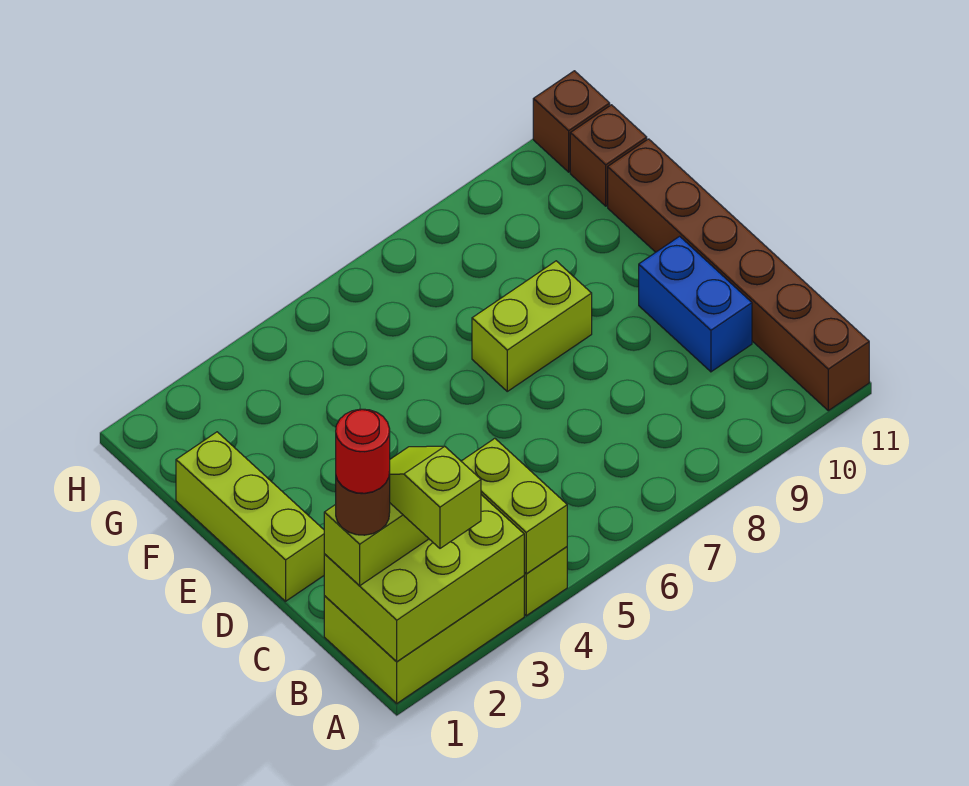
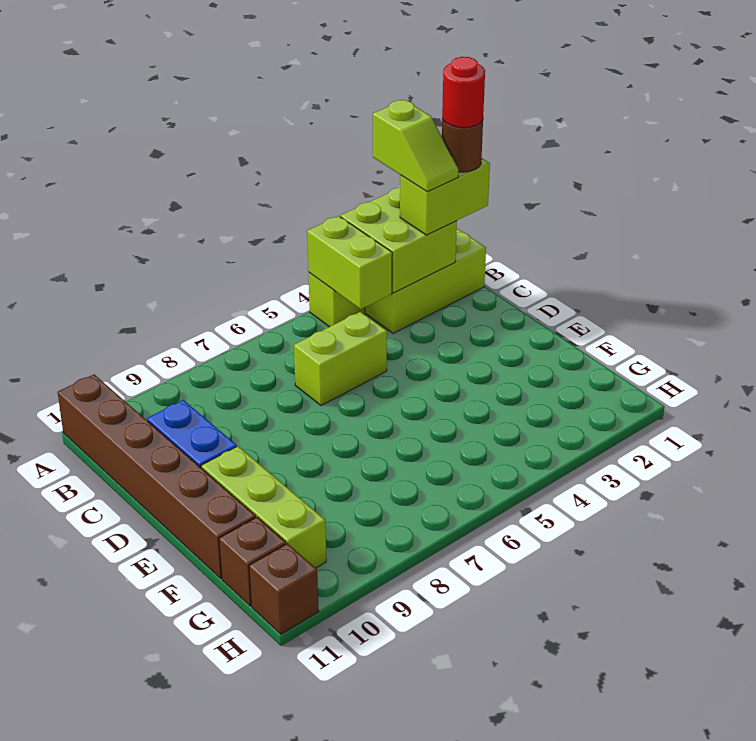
lime brick A1:B3 level 2 -> lime brick A2:B3 level 2
lime brick D1:F1 level 1 -> lime brick E10:G10 level 1
lime brick E7:E8 level 1 -> lime brick C5:C6 level 1

